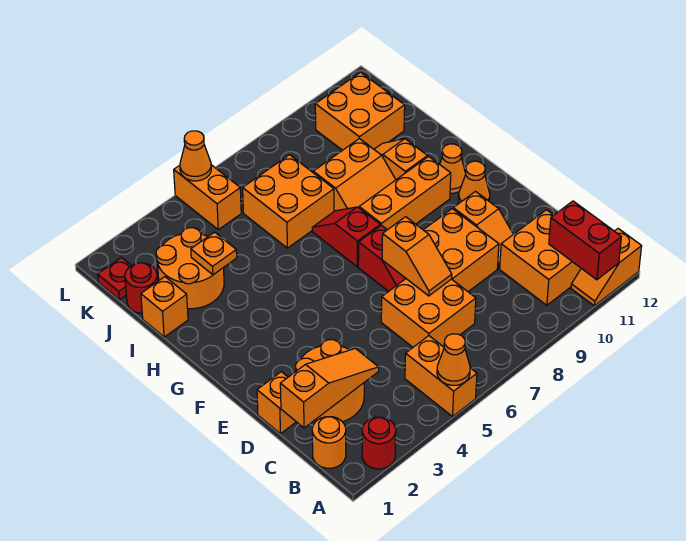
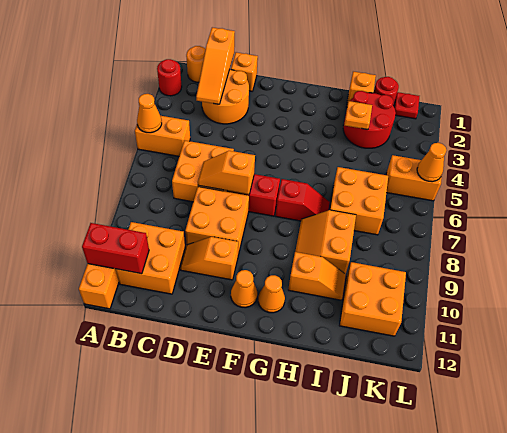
orange brick G8:G10 level 1 -> none
orange round brick I2:J3 level 1 -> red round brick I2:J3 level 1

